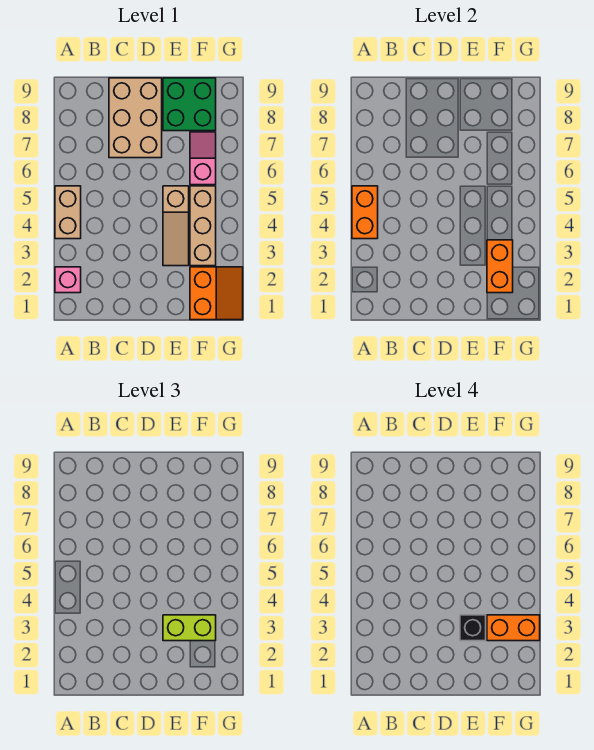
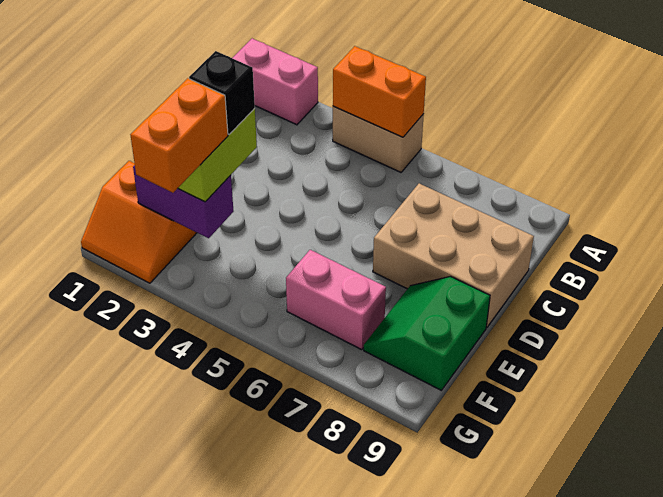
pink brick A2 level 1 -> pink brick A1:A2 level 1
tan slope E3:E5 level 1 top 5 -> none
green brick E8:F9 level 1 -> green slope E8:F9 level 1 top 9
orange brick F2:F3 level 2 -> purple brick F2:F3 level 2
tan brick F3:F5 level 1 -> none
pink slope F6:F7 level 1 top 6 -> pink brick F6:F7 level 1

